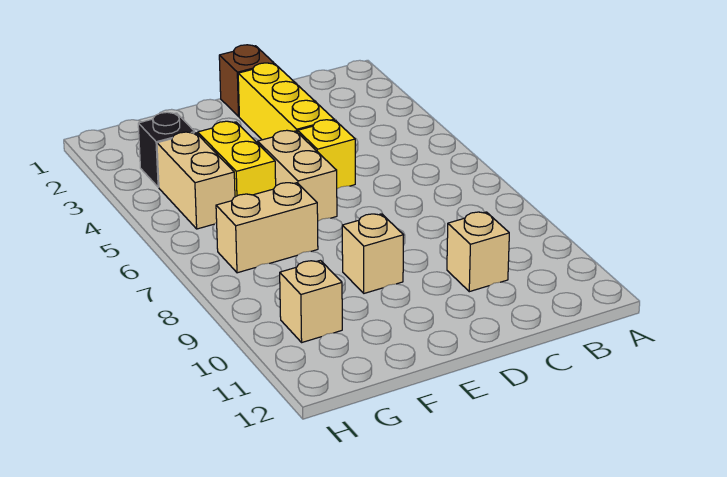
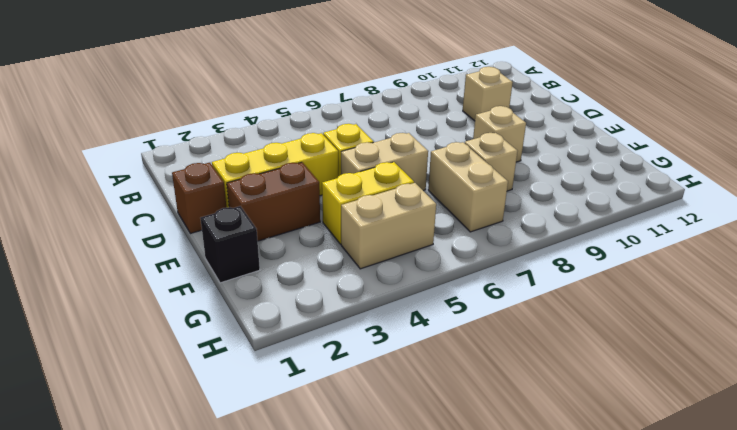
none -> brown brick E2:E3 level 1
black brick G3 level 1 -> black brick F1 level 1
tan brick G10 level 1 -> tan brick F8 level 1

